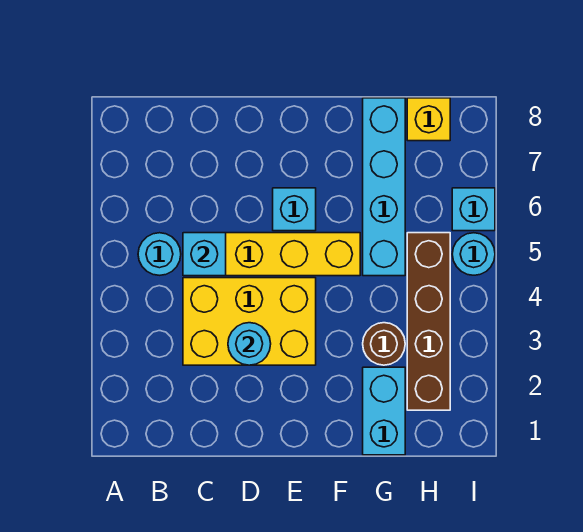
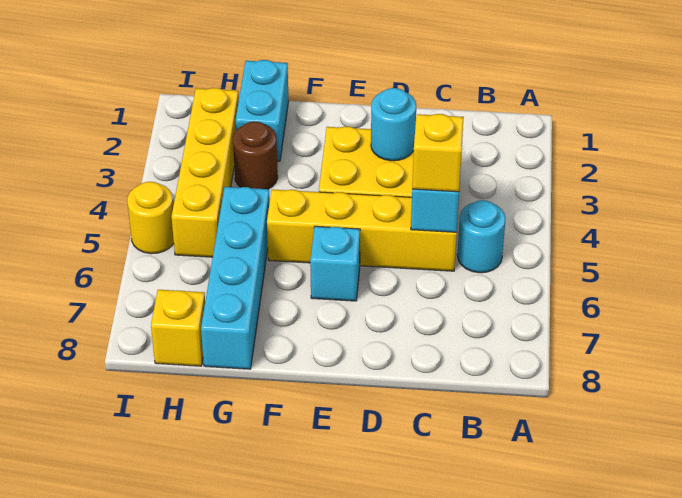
none -> yellow brick C5 level 3
brown brick H2:H5 level 1 -> yellow brick H2:H5 level 1
cyan round brick I5 level 1 -> yellow round brick I5 level 1
cyan brick I6 level 1 -> none

